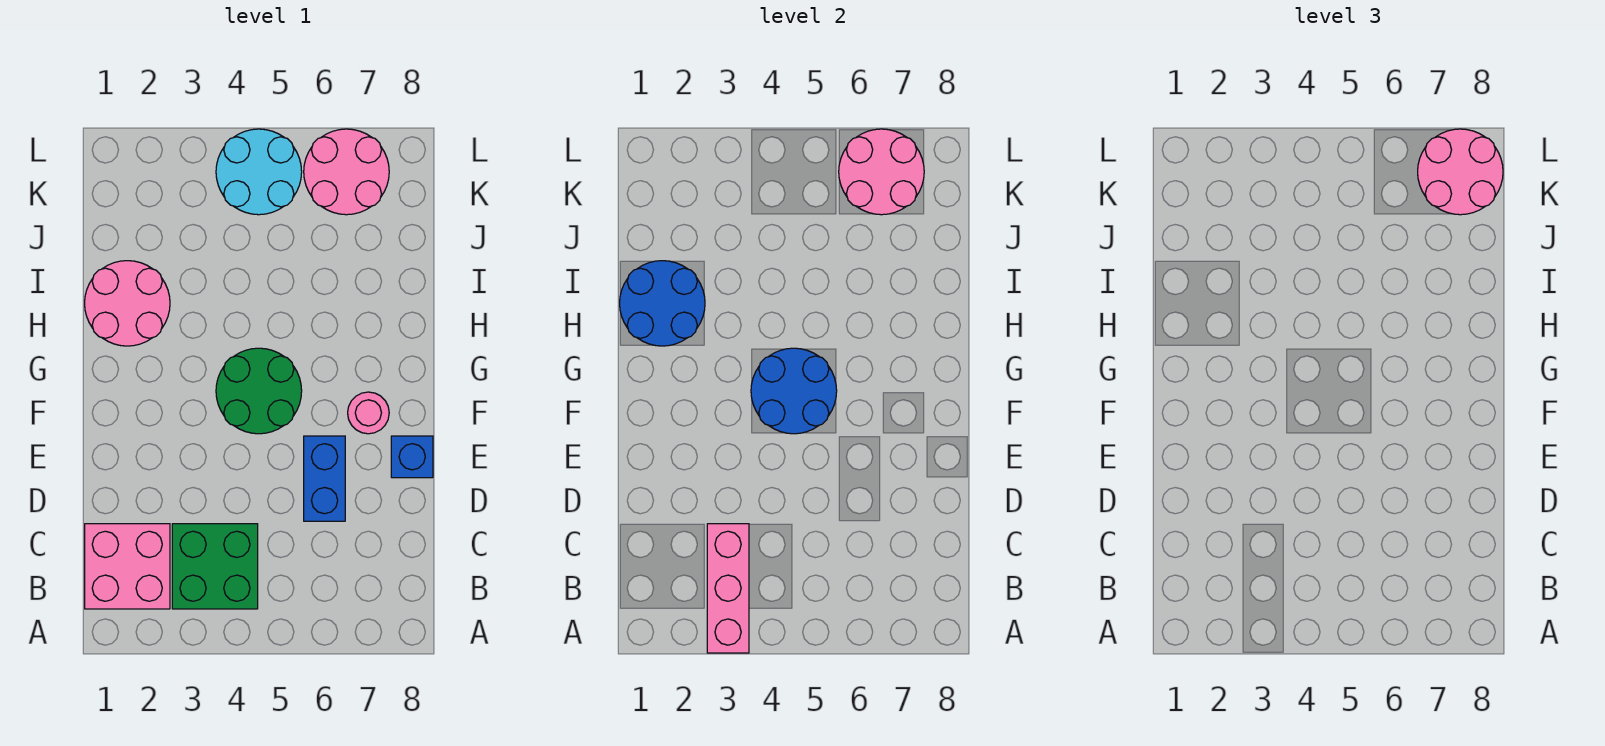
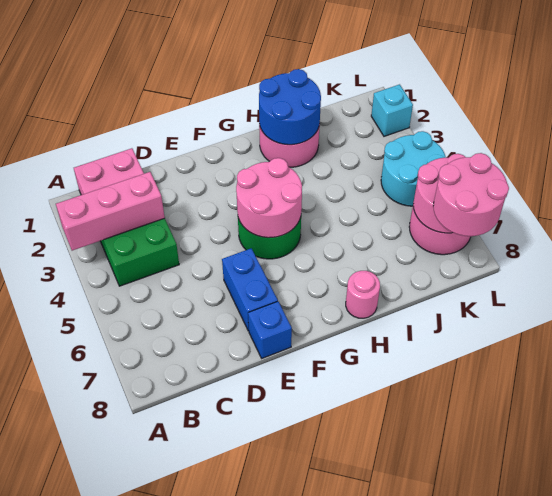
blue brick D6:E6 level 1 -> blue brick E6:E7 level 1
blue round brick F4:G5 level 2 -> pink round brick F4:G5 level 2
pink round brick F7 level 1 -> pink round brick H8 level 1
none -> cyan brick L2 level 1

